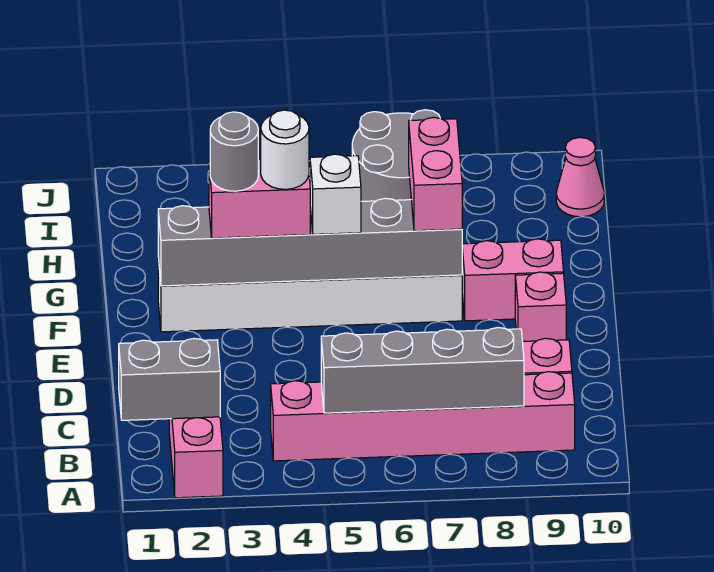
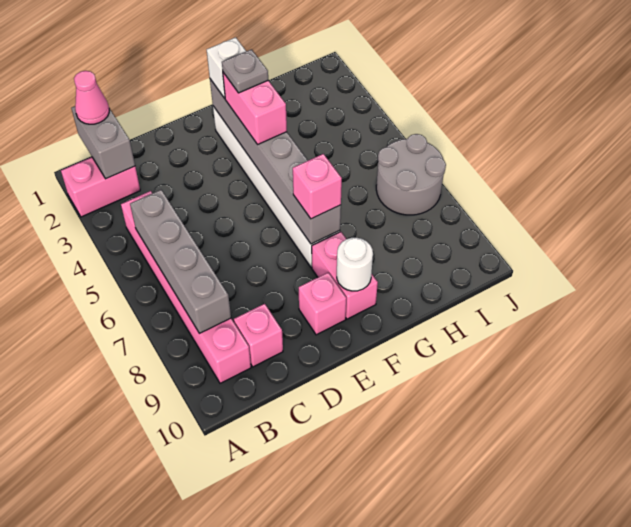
grey round brick F3 level 4 -> grey plate F3 level 4
white round brick F4 level 4 -> white round brick F9 level 2
white brick F5 level 3 -> white brick F2 level 3
pink brick F7:G7 level 3 -> pink brick F7 level 3
pink cone I10 level 1 -> pink cone B1 level 3

